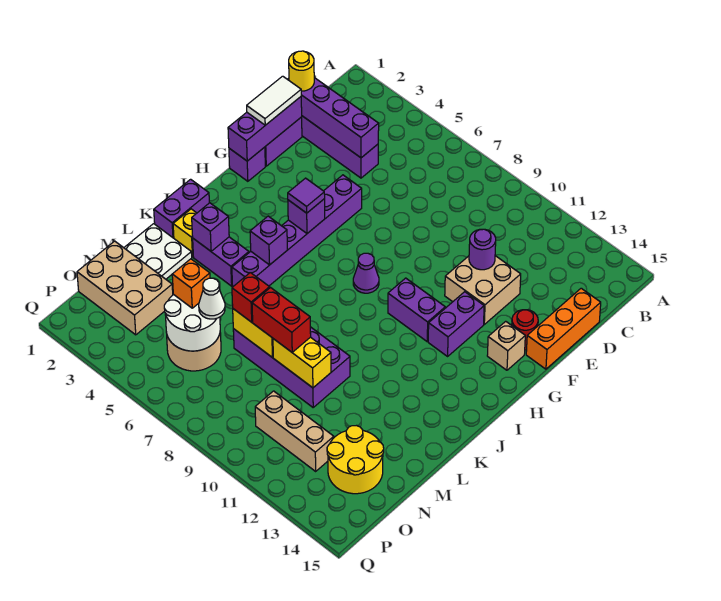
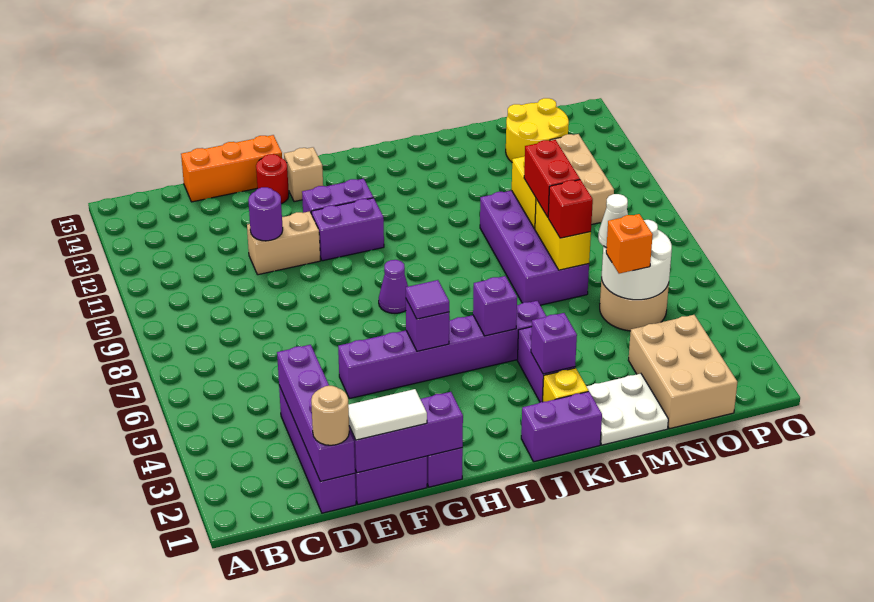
yellow round brick D1 level 3 -> tan round brick D1 level 3
tan brick E11:F12 level 1 -> tan brick E11:F11 level 1
purple brick H10:H11 level 1 -> purple brick G11:H11 level 1

